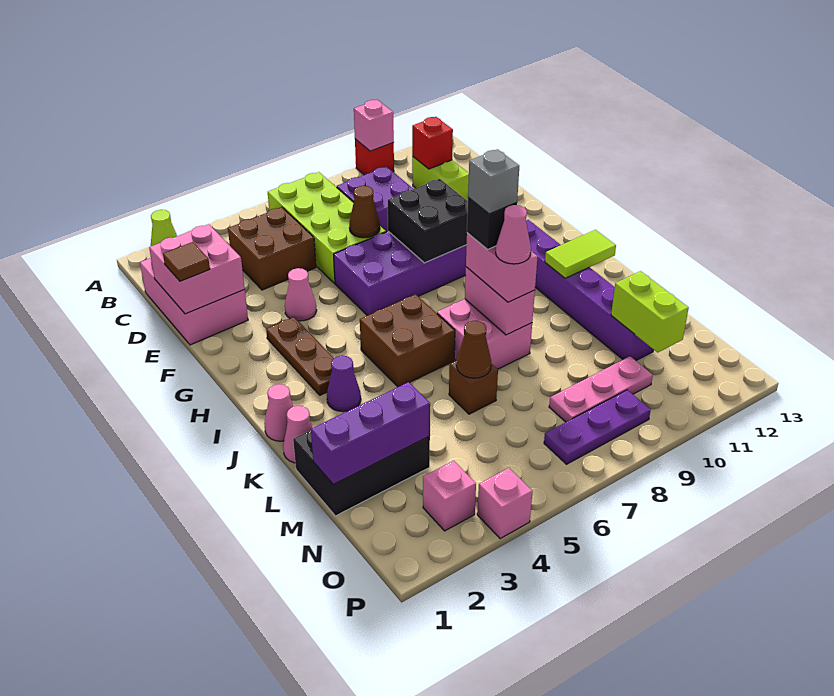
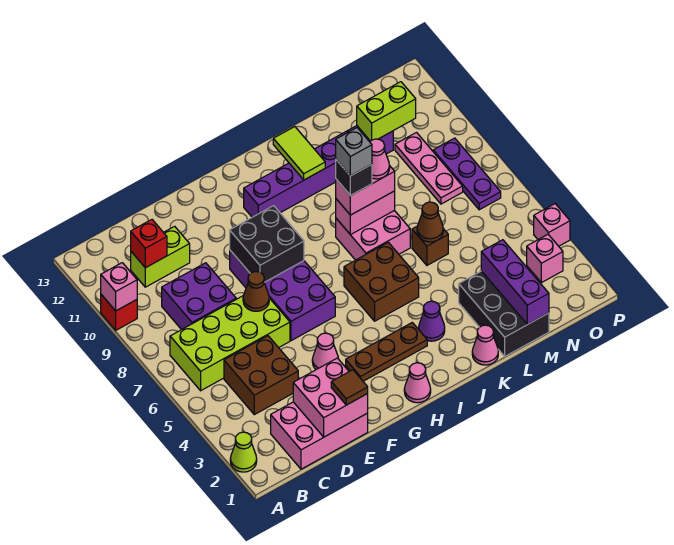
pink cone J1 level 1 -> pink cone H1 level 1

